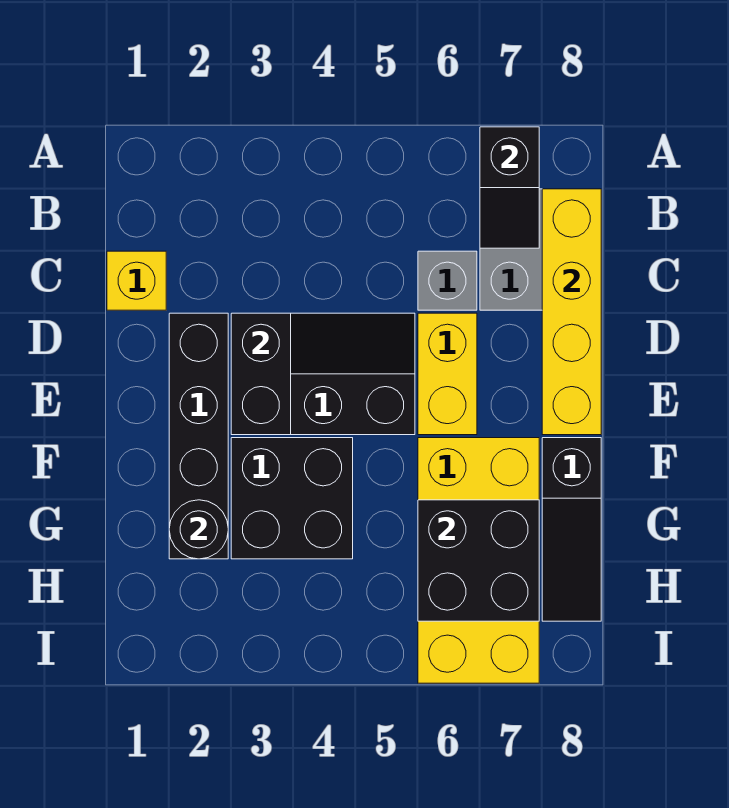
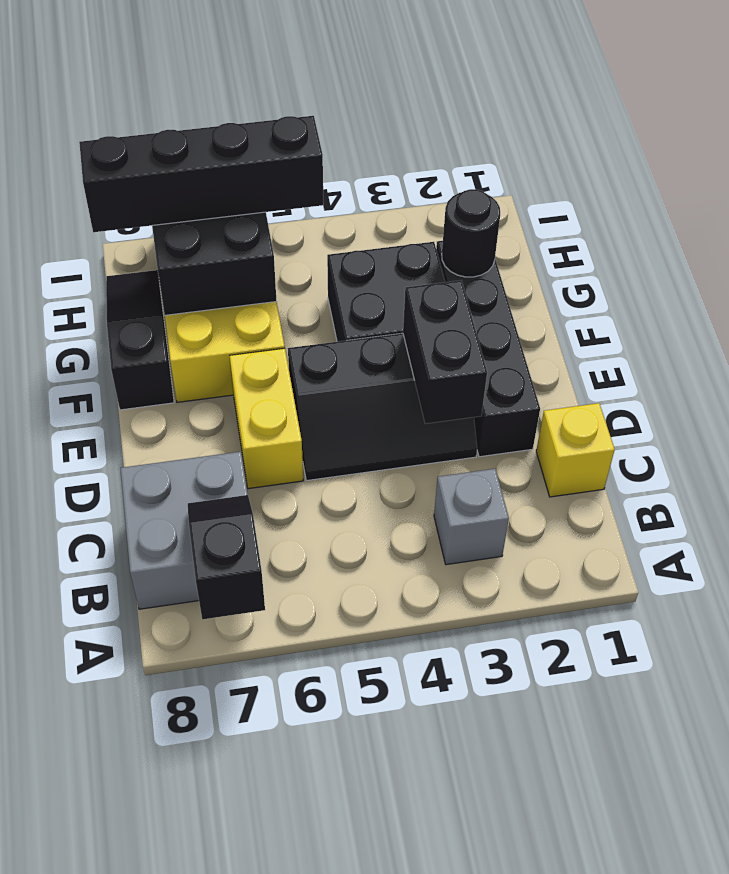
yellow brick B8:E8 level 2 -> none
grey brick C6 level 1 -> grey brick B3 level 1
none -> black brick H5:H8 level 3

